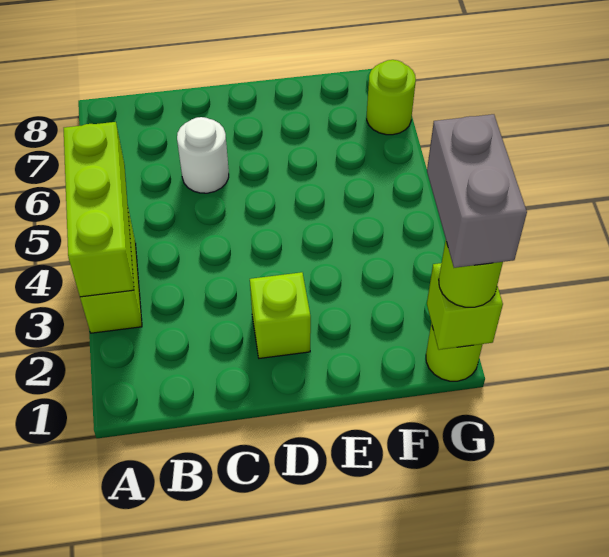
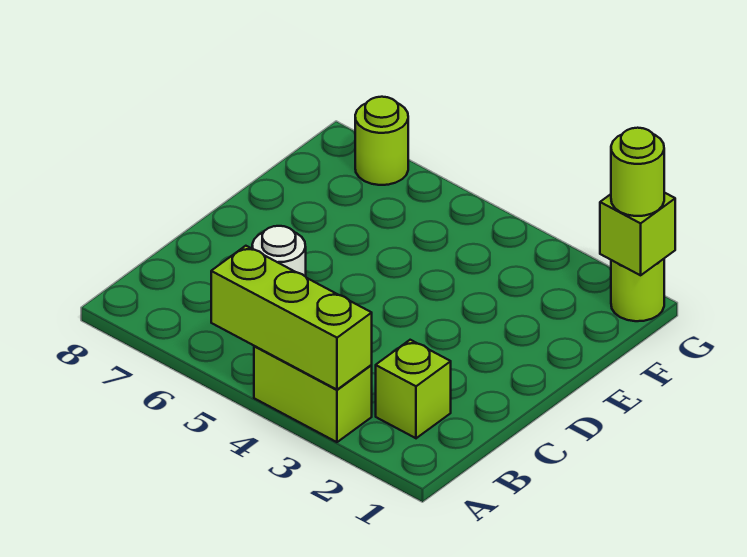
lime brick D2 level 1 -> lime brick B2 level 1
grey brick G1:G2 level 4 -> none

